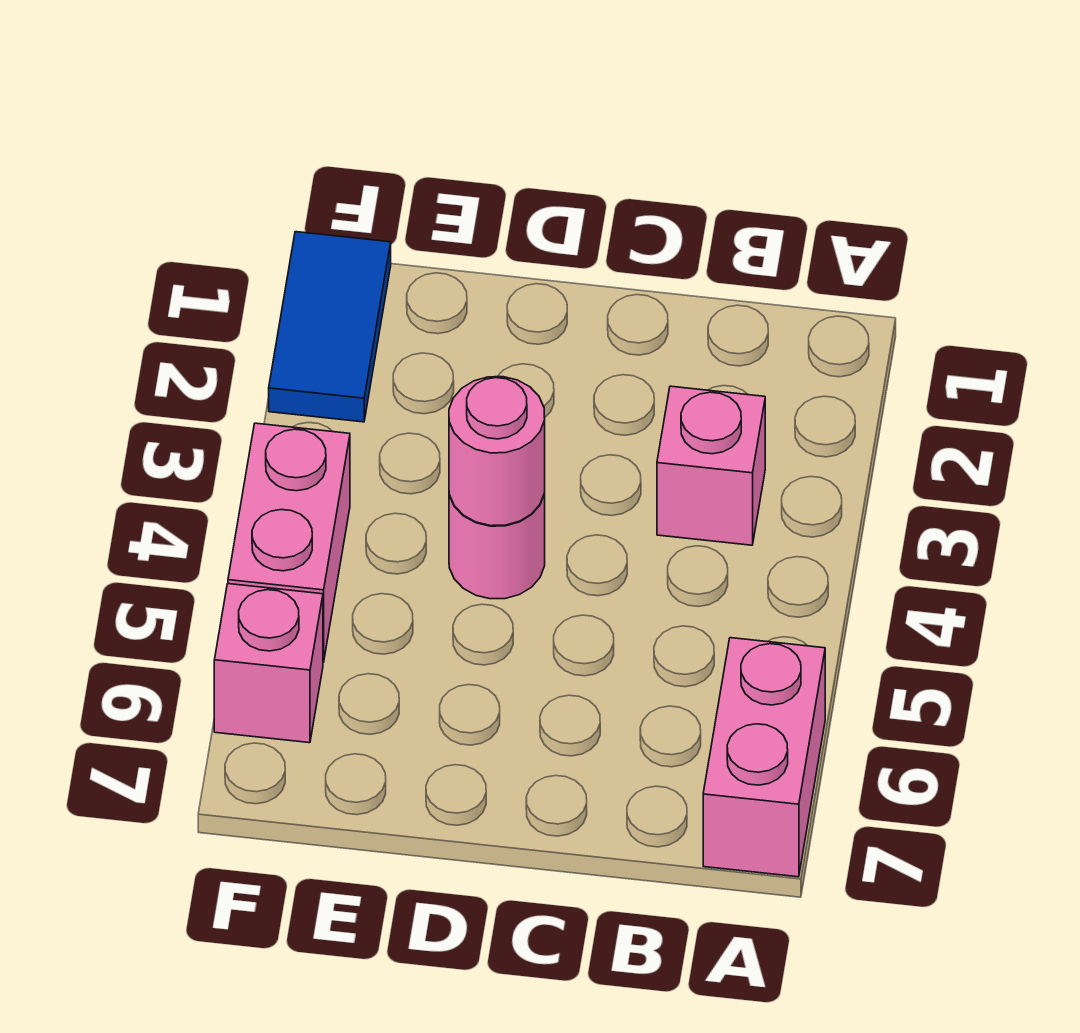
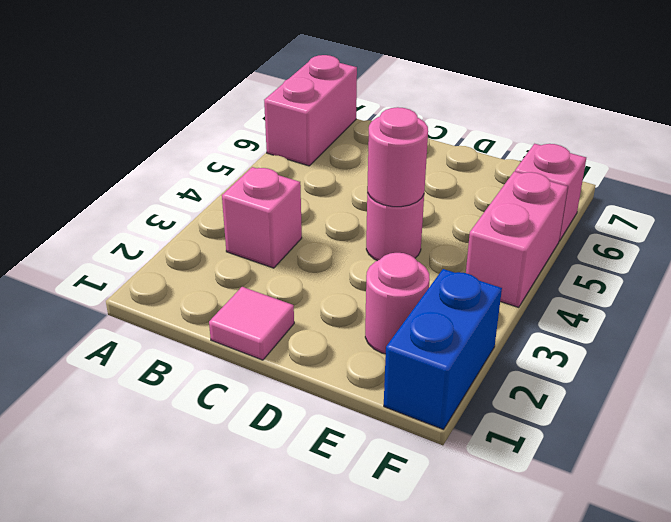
none -> pink tile C1 level 1
none -> pink round brick E2 level 1
blue tile F1:F2 level 1 -> blue brick F1:F2 level 1

